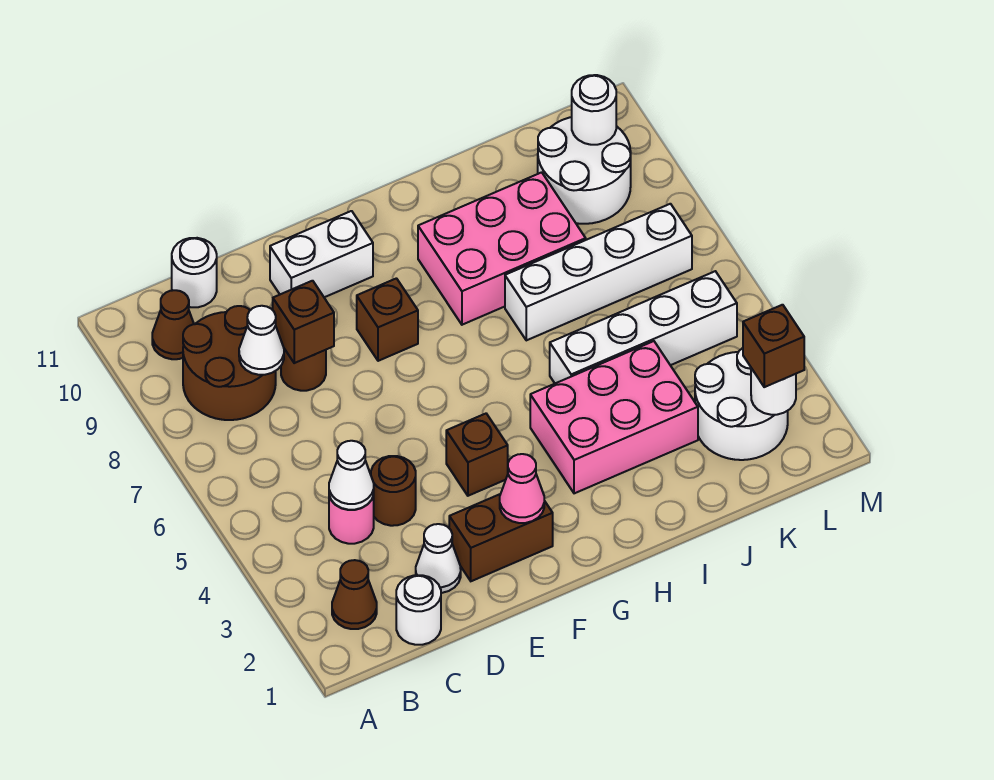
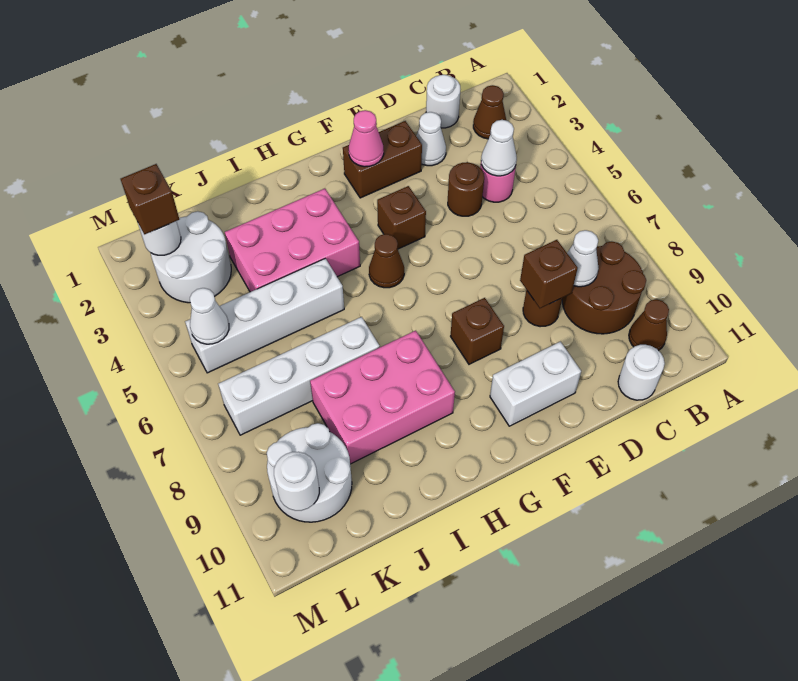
none -> brown cone G5 level 1
none -> white cone L5 level 2

